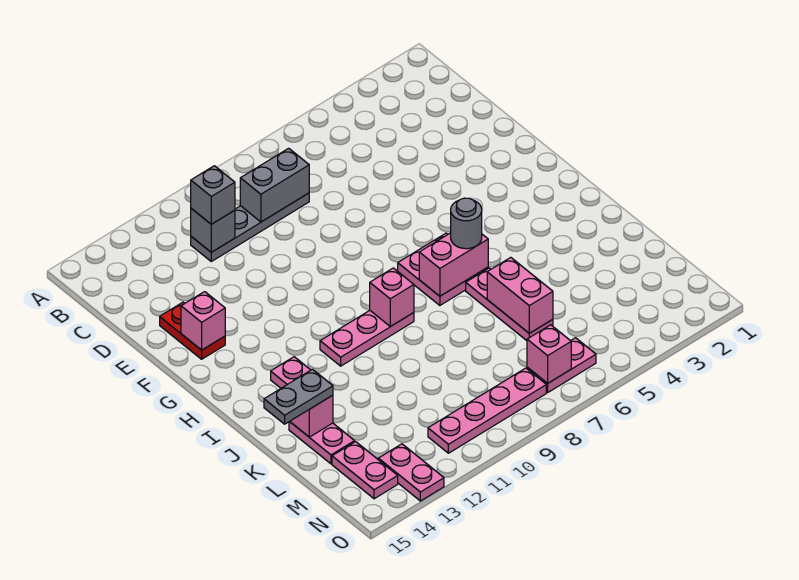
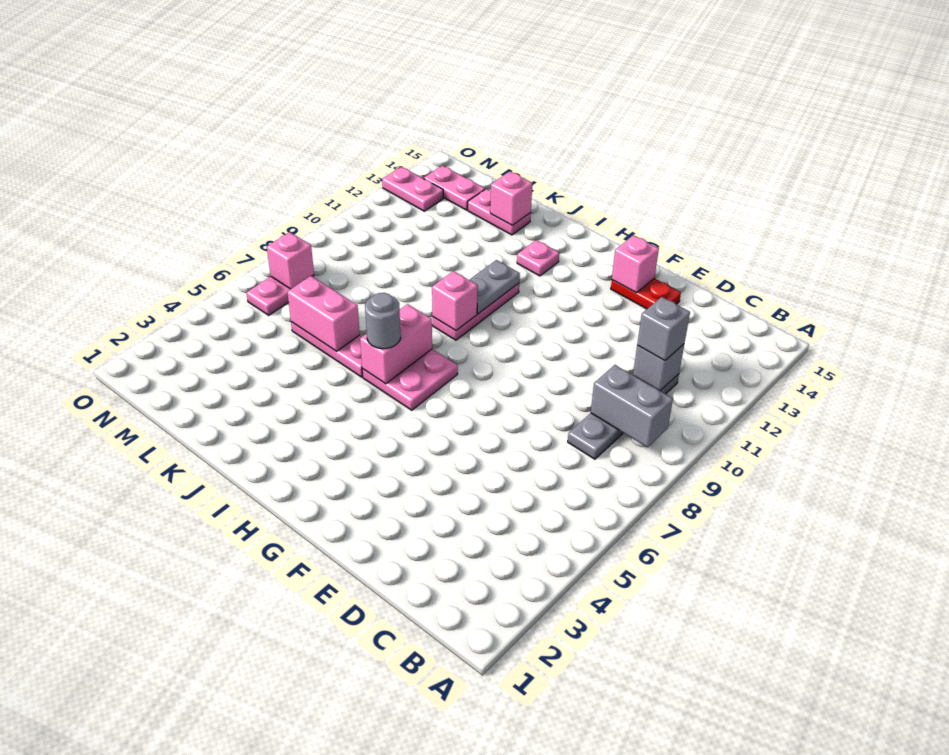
grey brick C8:C9 level 2 -> grey brick B9:C9 level 2
grey plate K14:K15 level 3 -> grey plate I10:I11 level 2
pink plate N8:N11 level 1 -> none

